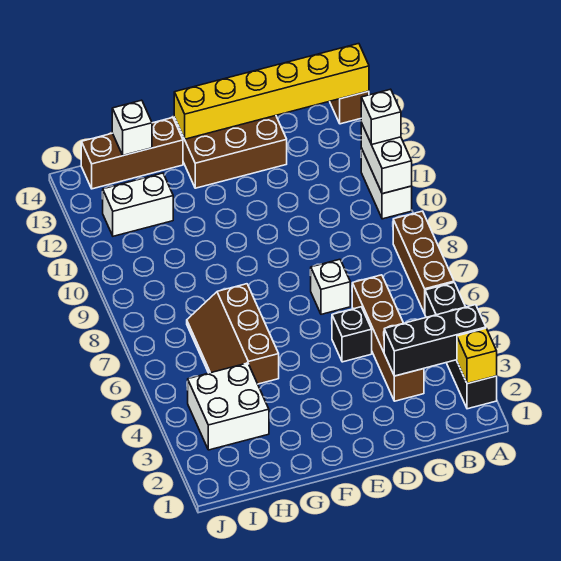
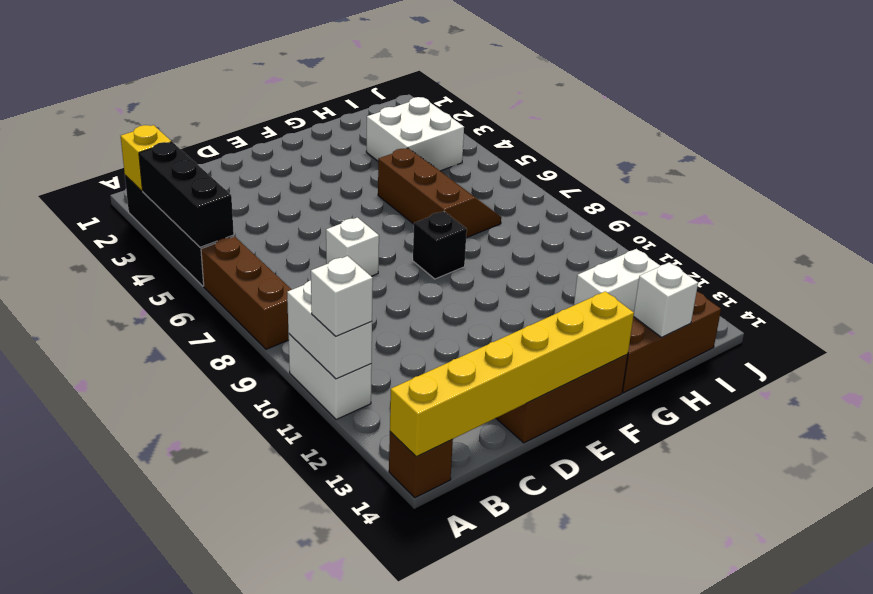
black brick A3:C3 level 2 -> black brick A3:A5 level 2
brown brick C3:C6 level 1 -> none
black brick D5 level 1 -> black brick F8 level 1

